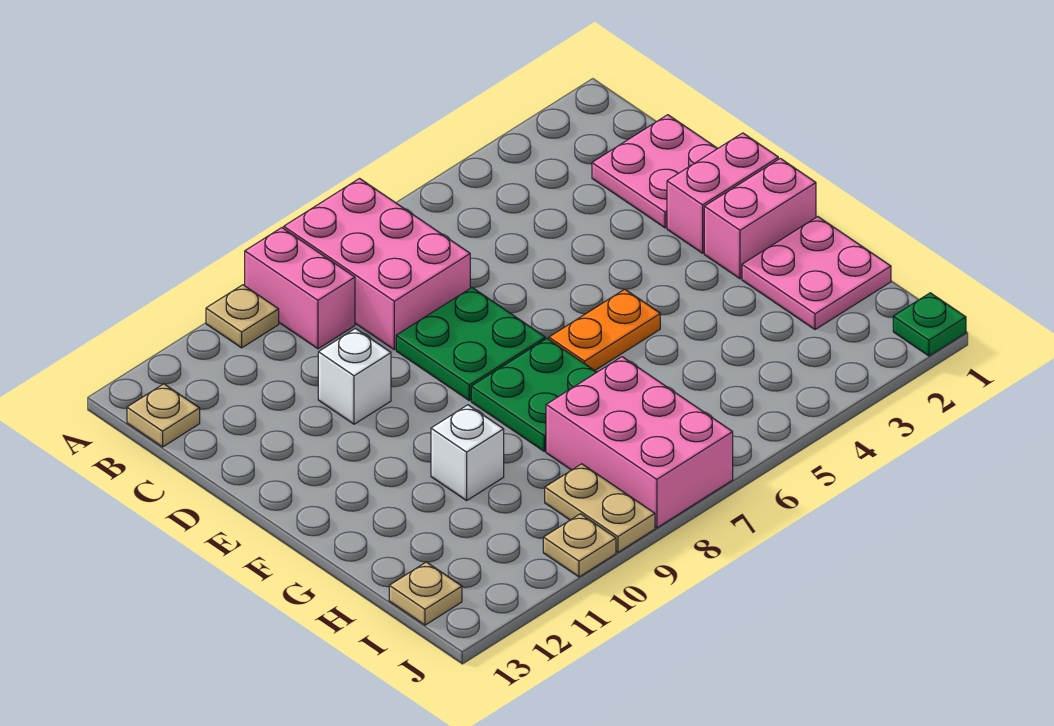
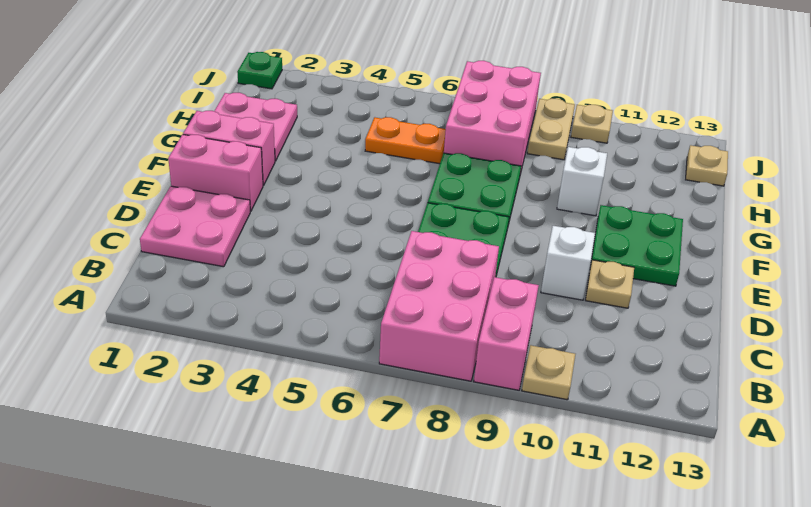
tan plate B13 level 1 -> tan plate D11 level 1
none -> green plate E11:F12 level 1
orange plate F5:F6 level 1 -> orange plate H5:H6 level 1

